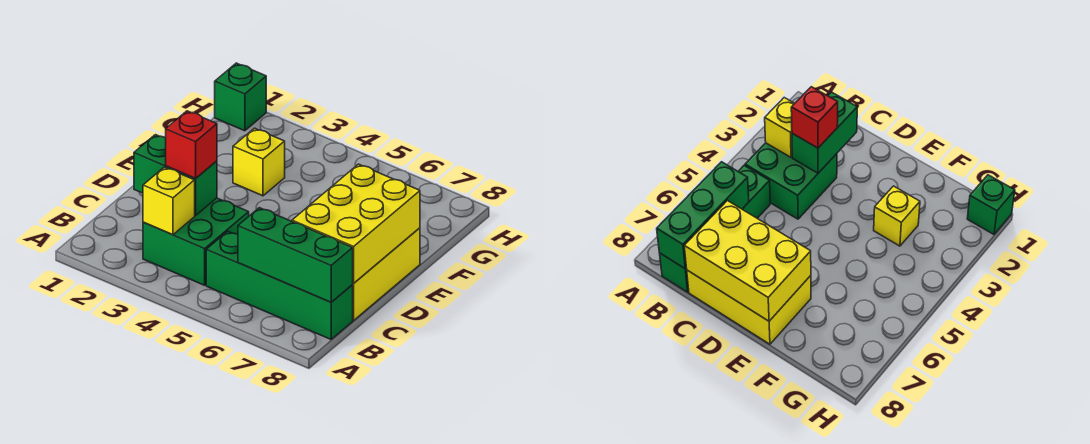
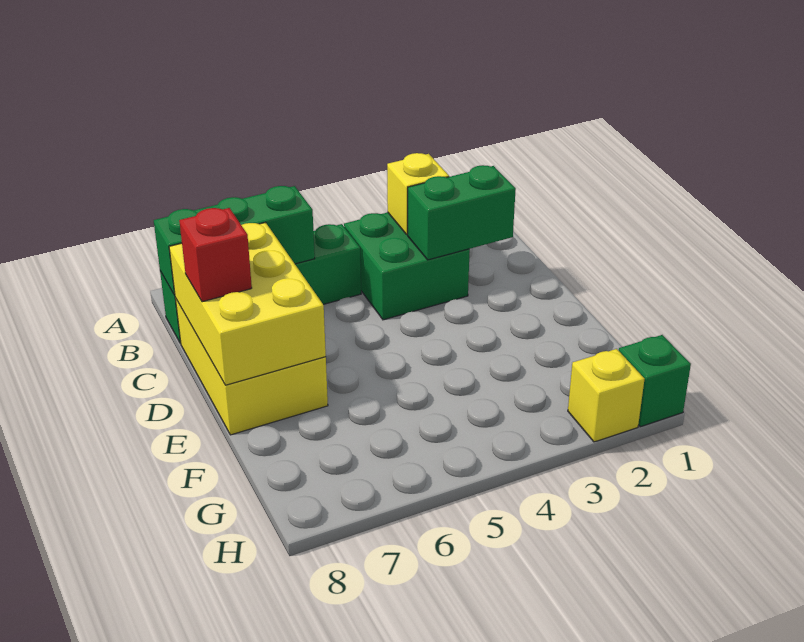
red brick C3 level 3 -> red brick D8 level 3
yellow brick F3 level 1 -> yellow brick H2 level 1

